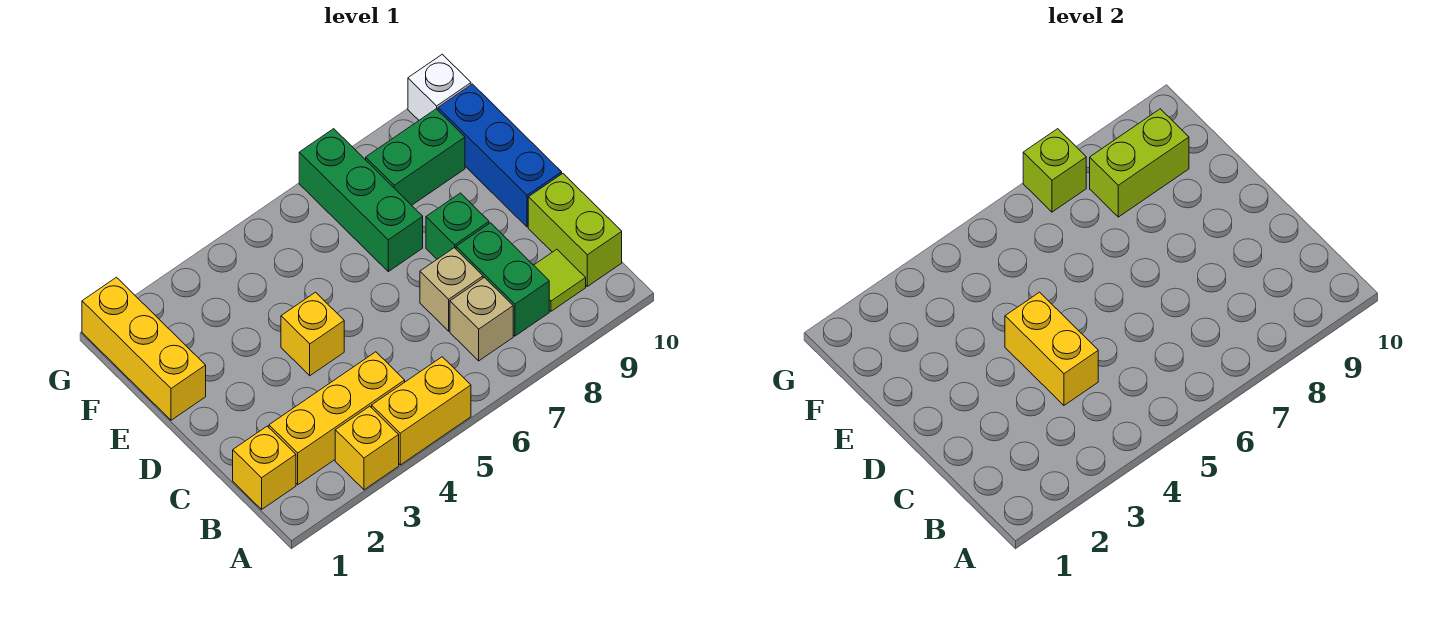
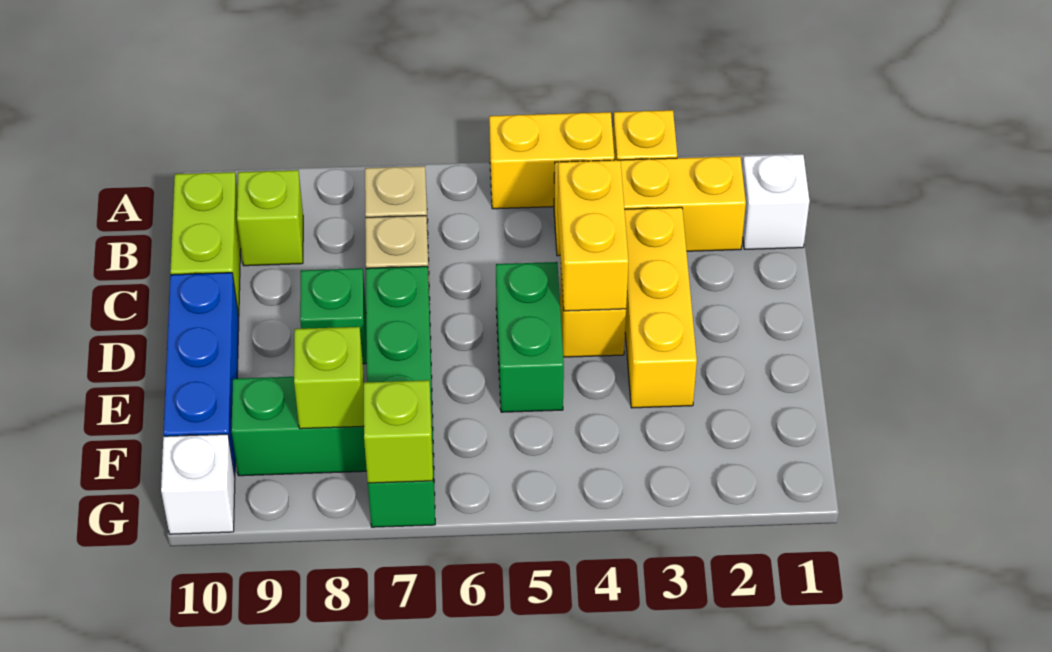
yellow brick B1 level 1 -> white brick B1 level 1
green brick B8:C8 level 1 -> green brick D5:E5 level 1
lime tile B9 level 1 -> lime brick B9 level 1
yellow brick E1:G1 level 1 -> yellow brick C3:E3 level 1
green brick E7:G7 level 1 -> green brick D7:G7 level 1
lime brick F8:F9 level 2 -> lime brick F8 level 2

